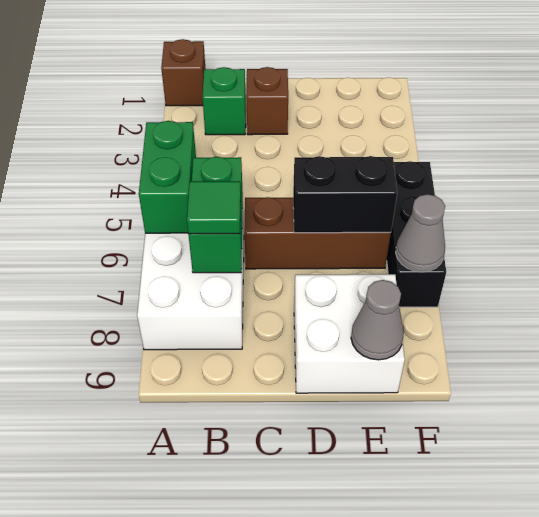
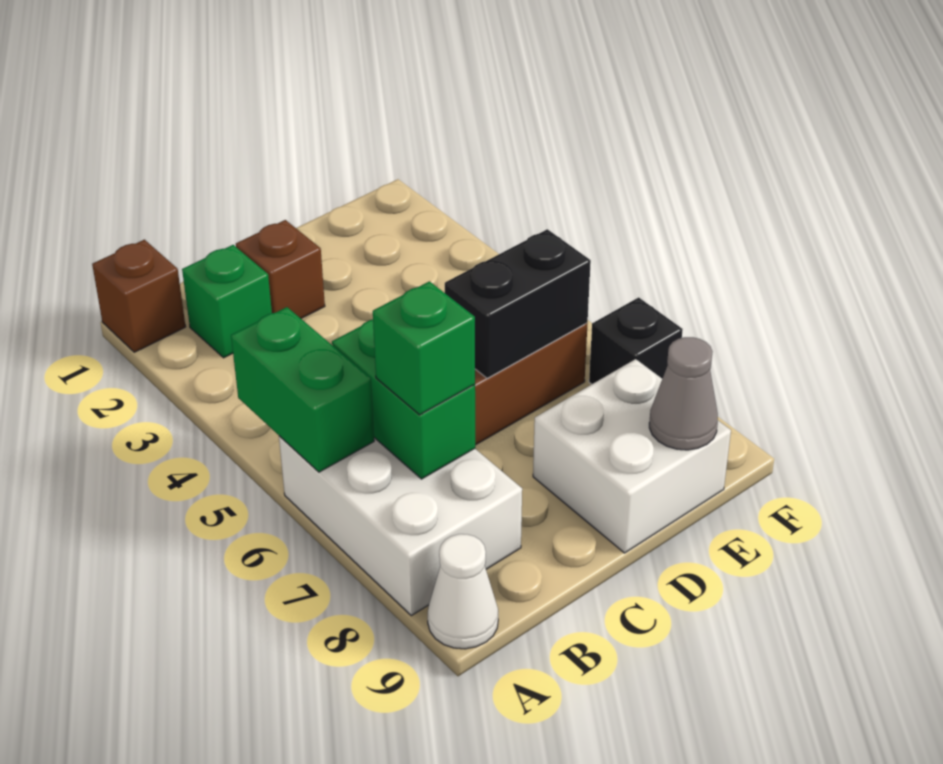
none -> white cone A9 level 1
green tile B7 level 3 -> green brick B7 level 3
black brick F5:F7 level 1 -> black brick F7 level 1
grey cone F7 level 2 -> none

